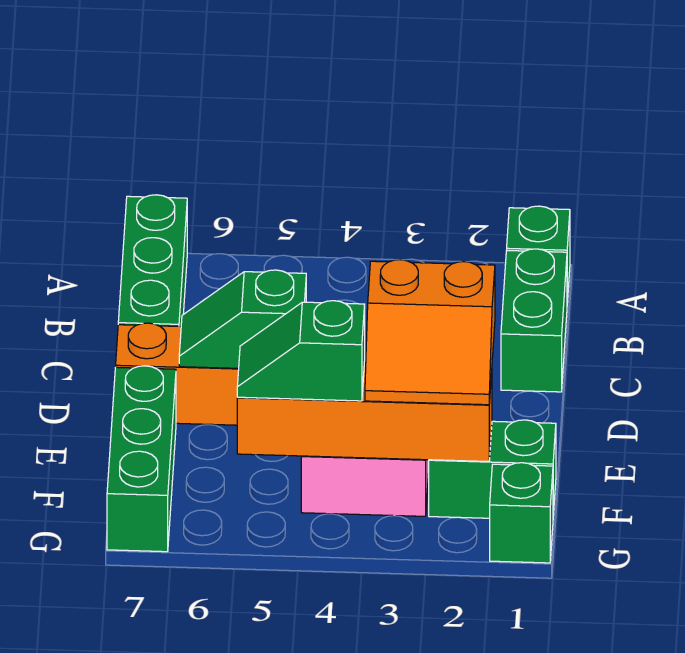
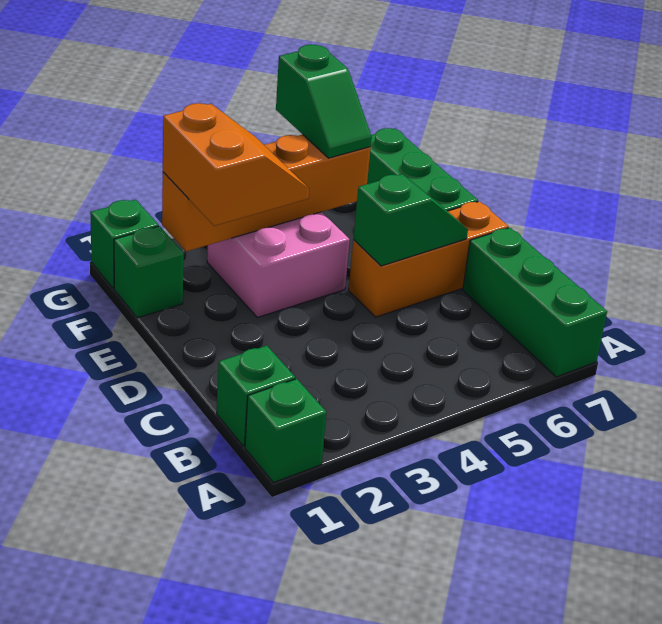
green brick B1:C1 level 1 -> green brick B1 level 1
orange slope E2:F3 level 3 top E -> orange slope E2:F3 level 3 top 2
green brick F1:F2 level 1 -> green brick F1 level 1
green slope F4:F5 level 3 top 4 -> green slope F5:G5 level 3 top G

